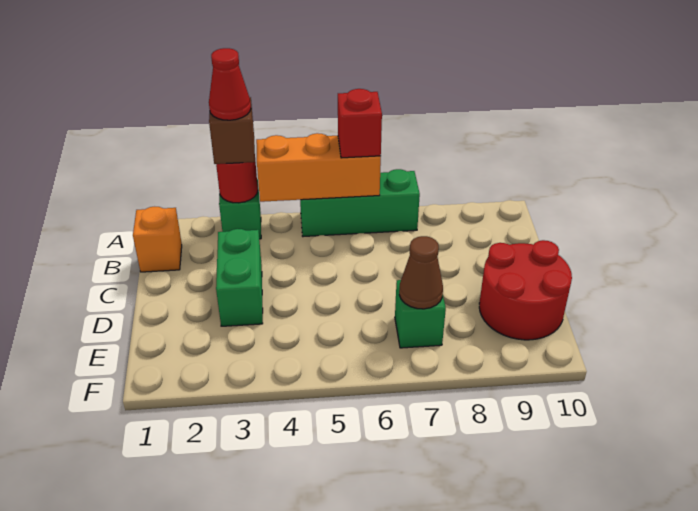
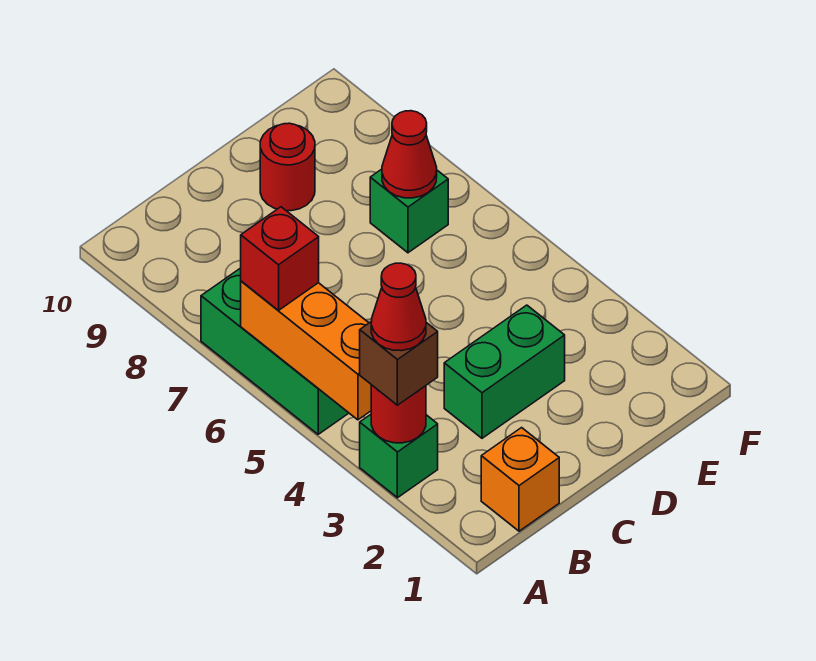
red round brick D9:E10 level 1 -> red round brick D9 level 1
brown cone E7 level 2 -> red cone E7 level 2

